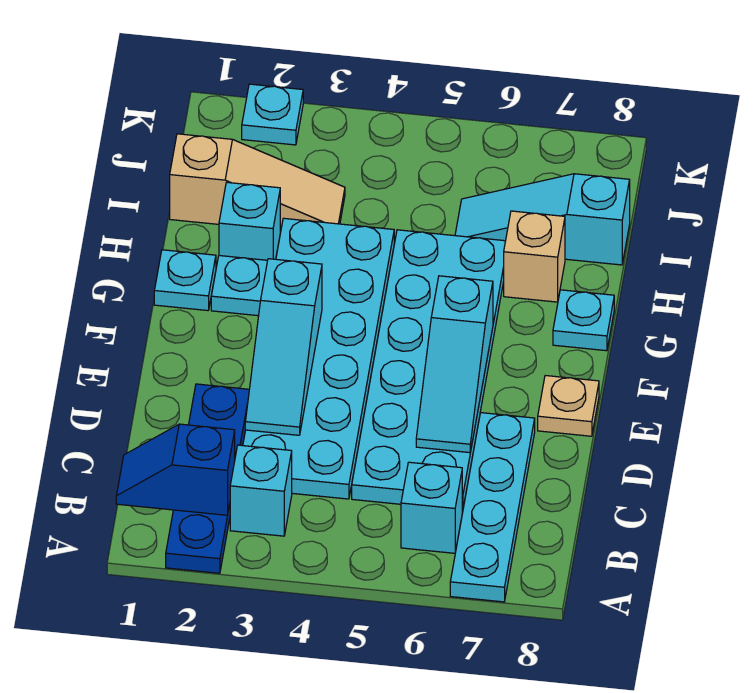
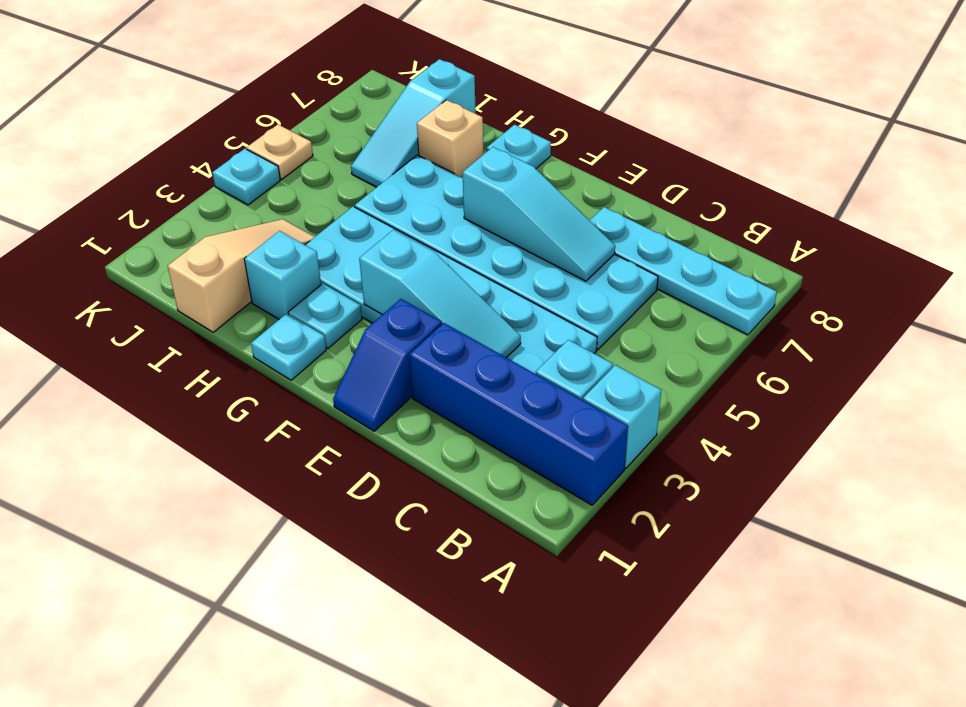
blue plate A2:D2 level 1 -> blue brick A2:D2 level 1
blue slope B1:B2 level 2 top 2 -> blue slope E1:E2 level 1 top 2
cyan brick B6 level 1 -> cyan brick A3 level 1
tan plate E8 level 1 -> tan plate K5 level 1
cyan plate K2 level 1 -> cyan plate K4 level 1

